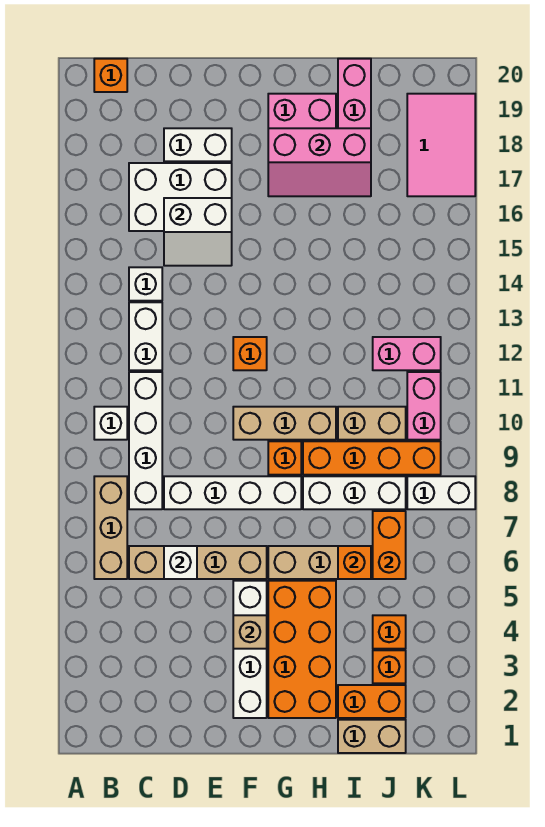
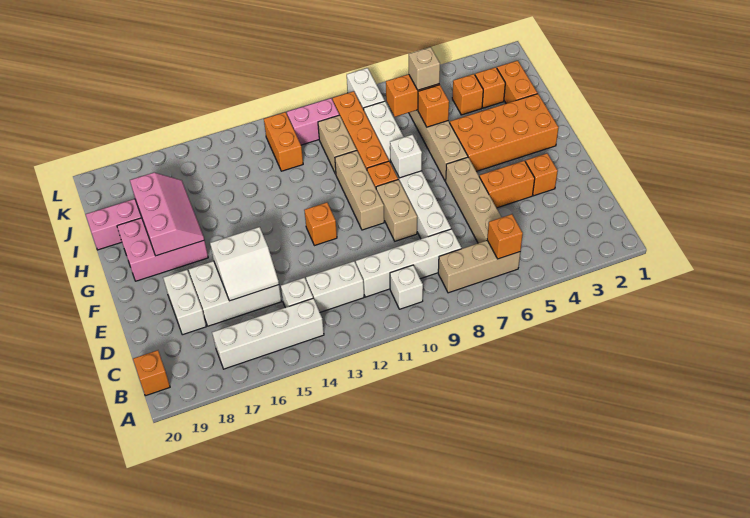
none -> orange brick B6 level 2
white brick C16:E17 level 1 -> white brick D15:E17 level 1
white brick D6 level 2 -> white brick G8 level 2
white slope D15:E16 level 2 top 16 -> white slope D15:E16 level 2 top E
none -> orange brick E3 level 1
none -> orange brick E4:E5 level 1
white brick F2:F5 level 1 -> white brick B14:B17 level 1
tan brick F4 level 2 -> tan brick J6 level 3
tan brick I1:J1 level 1 -> tan brick E9:F9 level 1
pink brick J12:K12 level 1 -> orange brick J12:K12 level 1
pink tile K17:L19 level 1 -> none

